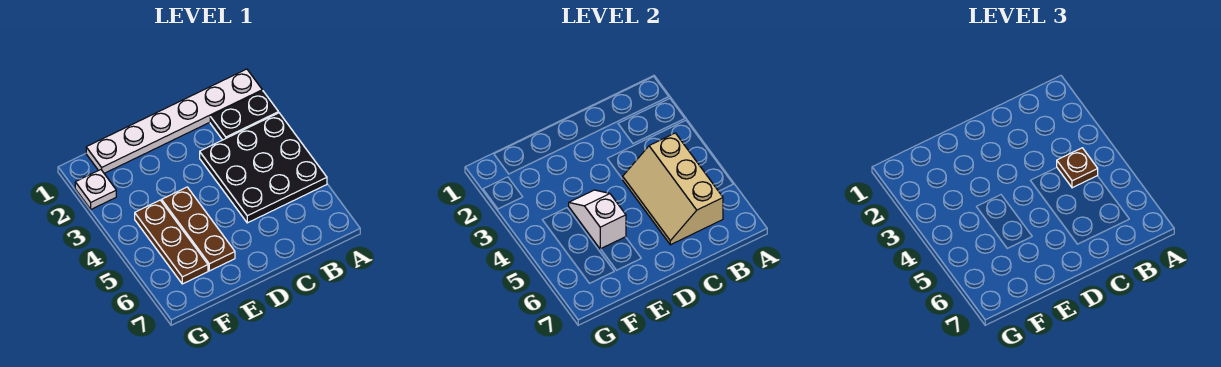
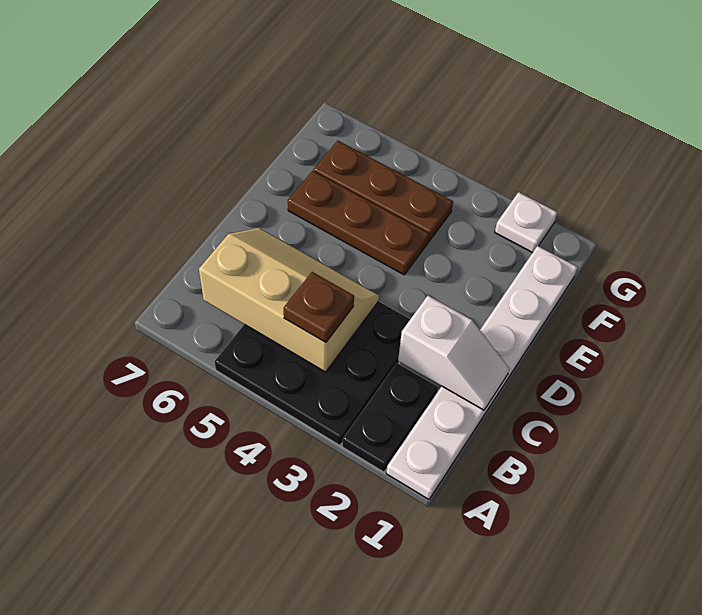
white slope E4:E5 level 2 top 5 -> white slope C1:C2 level 2 top 2

